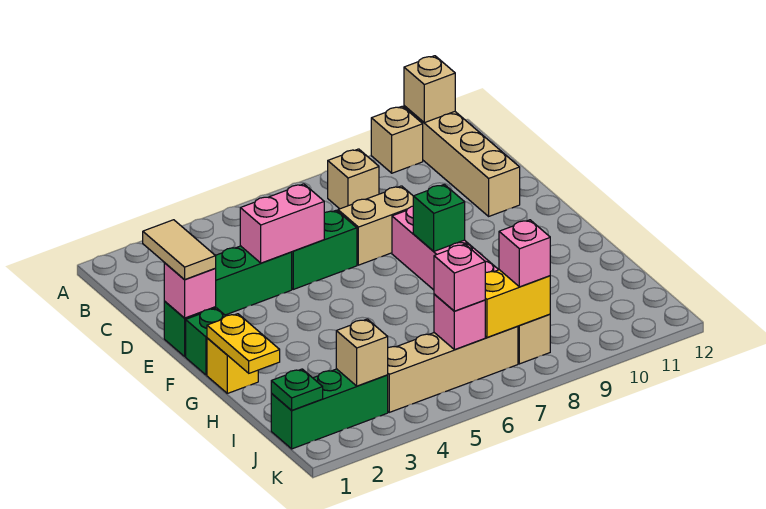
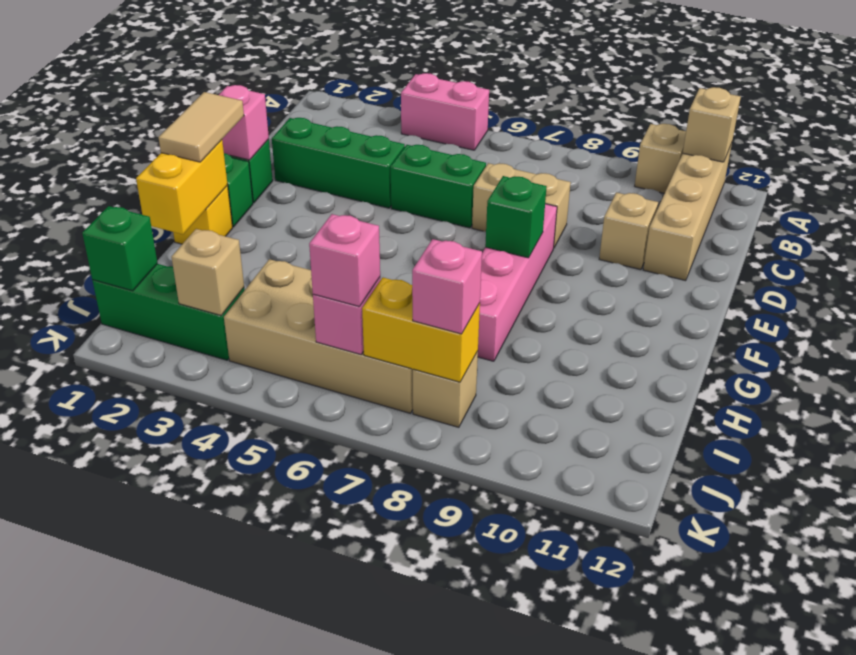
tan brick B8 level 1 -> tan brick D10 level 1
tan tile D1:E1 level 3 -> tan tile F1:G1 level 3
pink brick D4:D5 level 2 -> pink brick A4:A5 level 1
yellow plate G1:H1 level 2 -> yellow brick G1:H1 level 2
green plate J1 level 2 -> green brick J1 level 2
tan brick J4:J7 level 1 -> tan brick I4:J7 level 1

